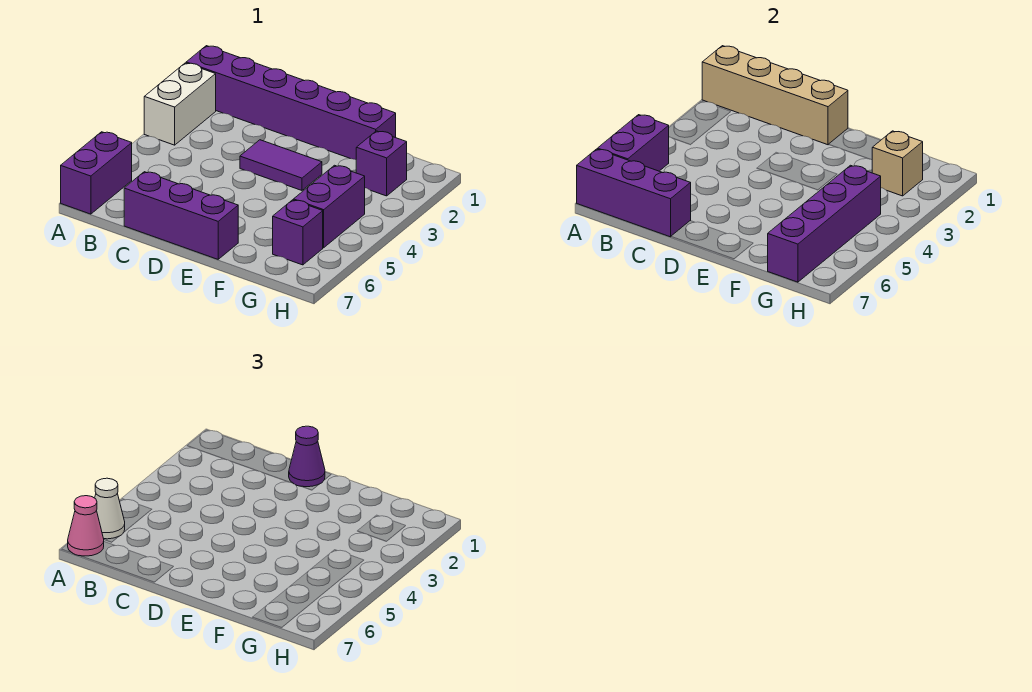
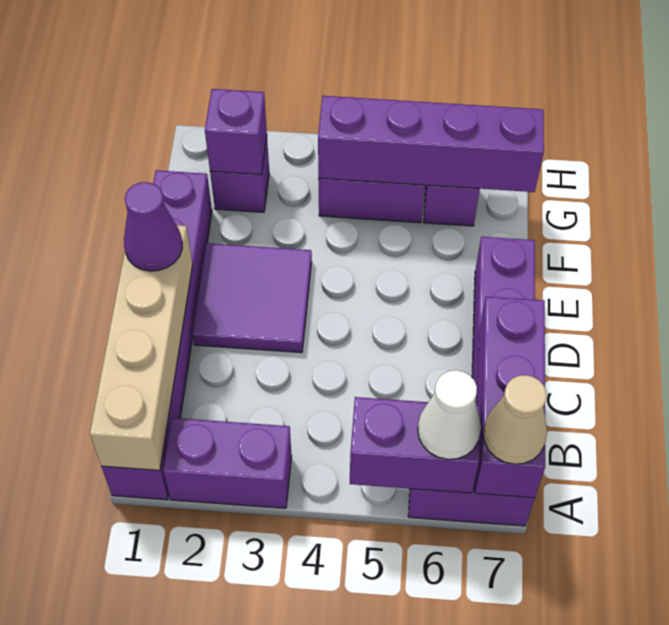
white brick A2:A3 level 1 -> purple brick A2:A3 level 1
pink cone A7 level 3 -> tan cone A7 level 3
purple tile D3:E3 level 1 -> purple tile D2:E3 level 1
tan brick G2 level 2 -> purple brick G2 level 2

